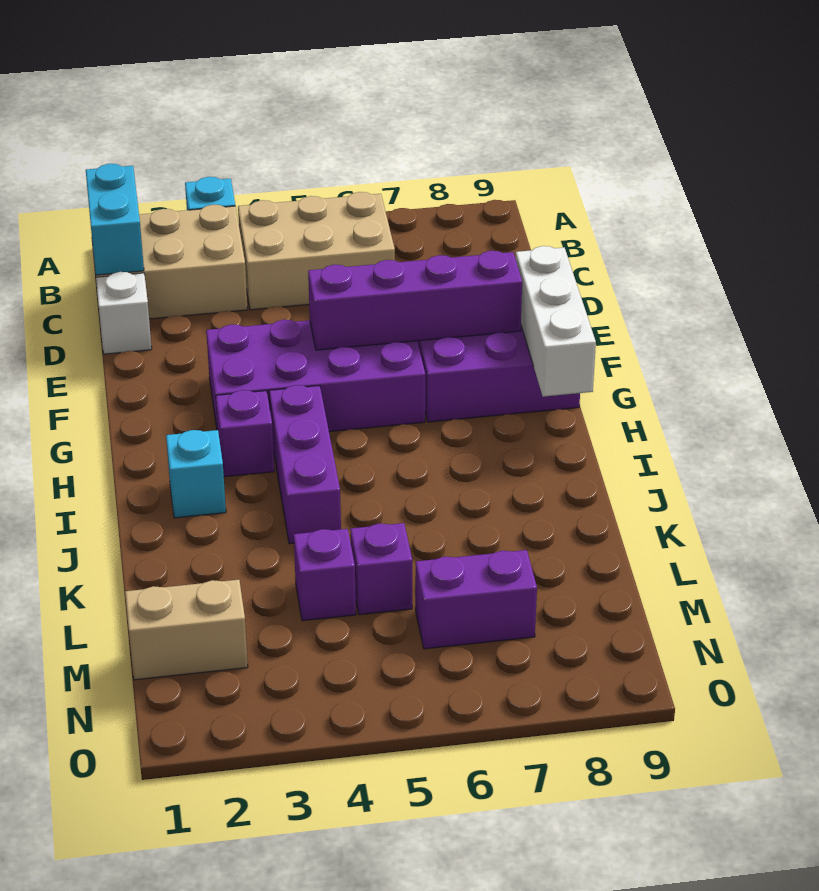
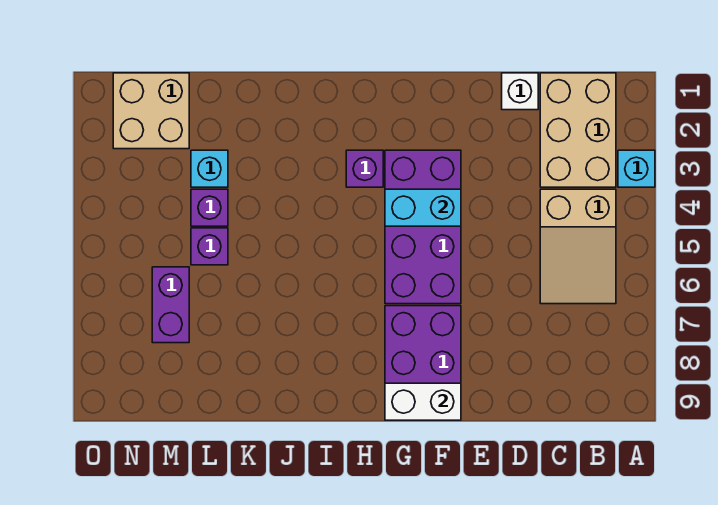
cyan brick B1:C1 level 2 -> cyan brick F4:G4 level 2
tan brick B4:C6 level 1 -> tan slope B4:C6 level 1 top 4
purple brick F5:F8 level 2 -> none
white brick F9:H9 level 2 -> white brick F9:G9 level 2
purple brick H4:J4 level 1 -> none
cyan brick I2 level 1 -> cyan brick L3 level 1
tan brick M1:M2 level 1 -> tan brick M1:N2 level 1

